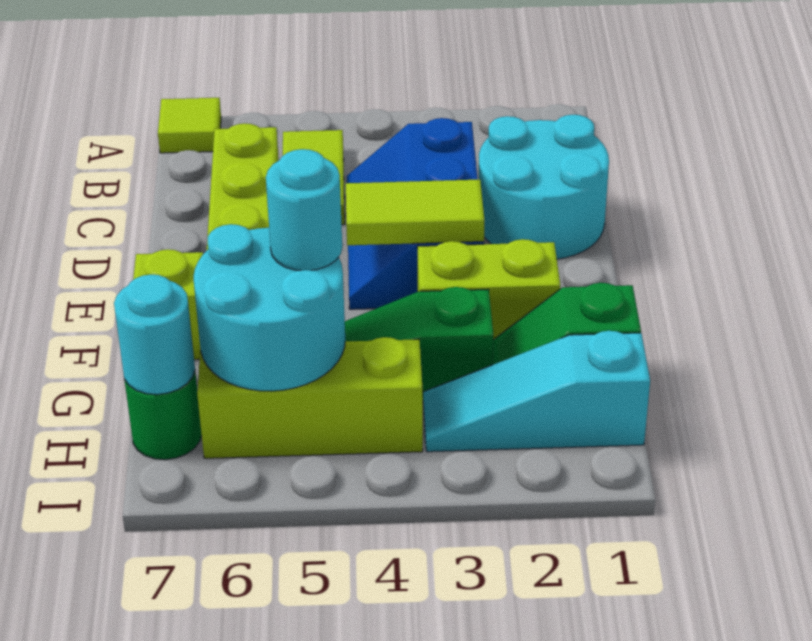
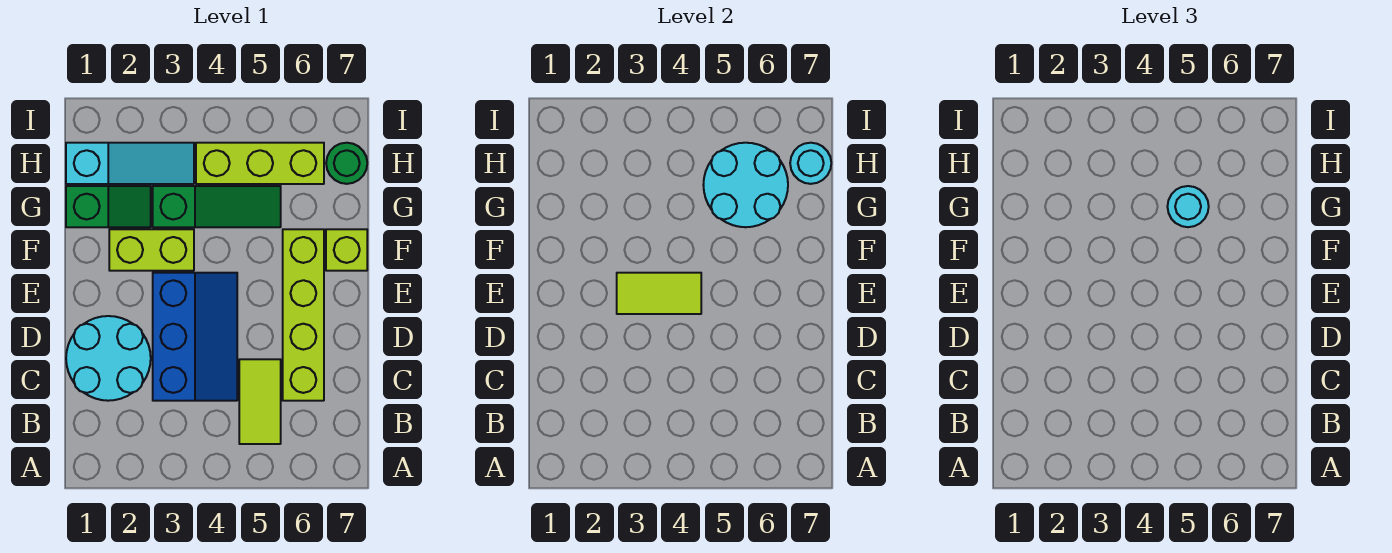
lime tile A7 level 1 -> none

